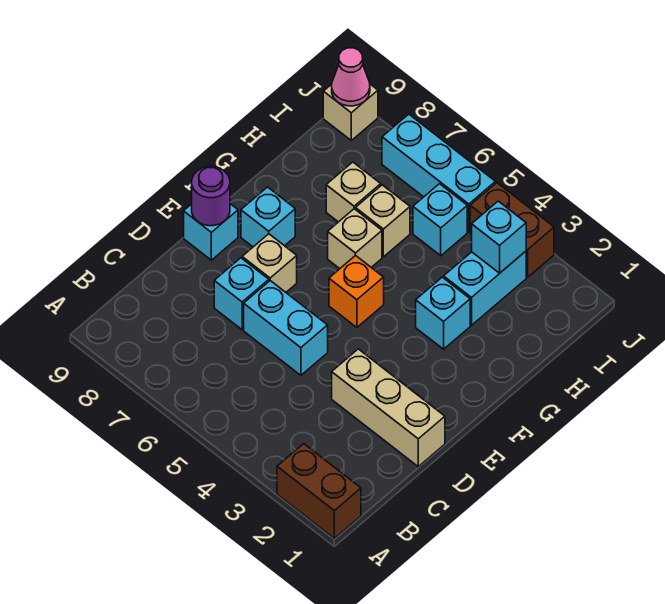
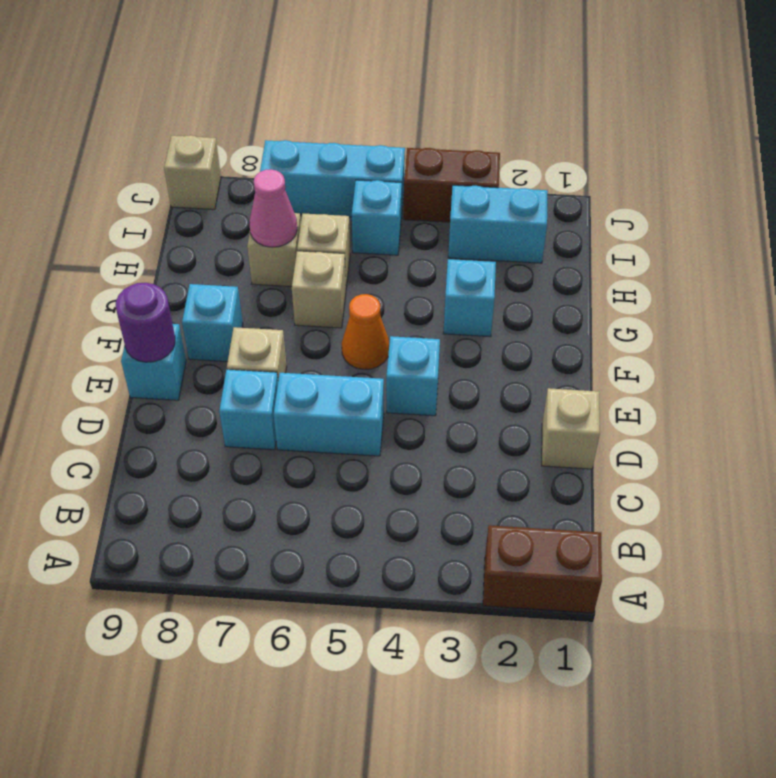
tan brick D1:D3 level 1 -> tan brick D1 level 1
orange brick F5 level 1 -> orange cone F5 level 1
cyan brick H3:I3 level 1 -> cyan brick I2:I3 level 1
cyan brick I3 level 2 -> cyan brick E4 level 1
pink cone J9 level 2 -> pink cone H7 level 2

